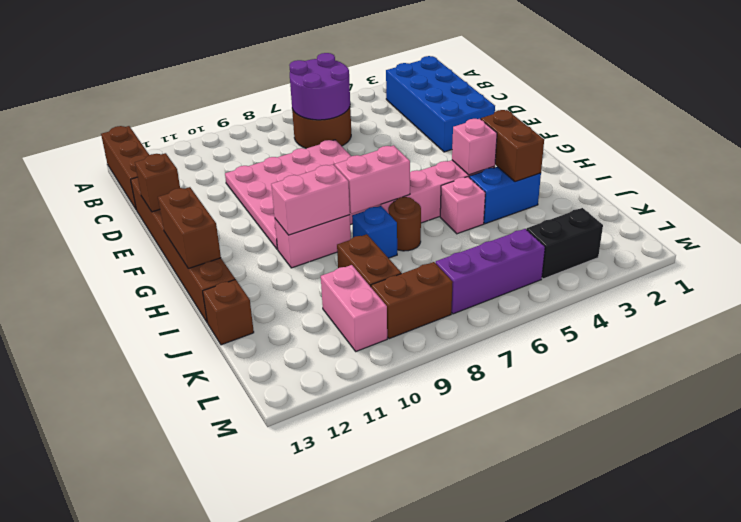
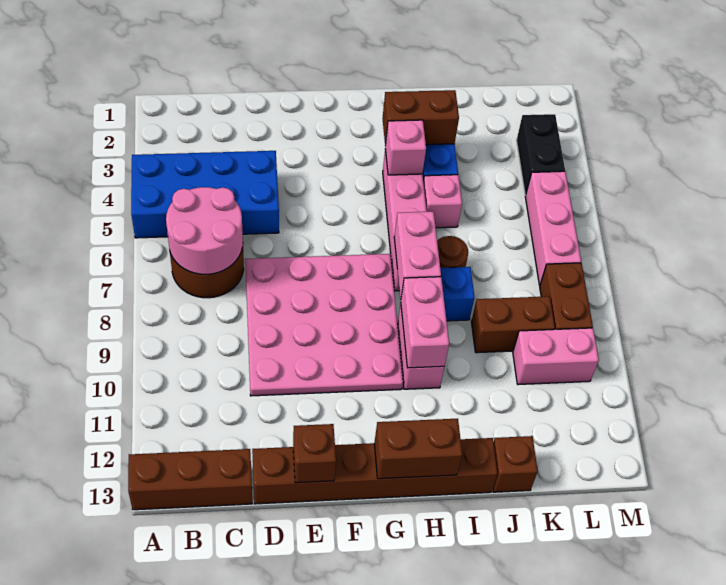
blue brick B2:E3 level 1 -> blue brick A4:D5 level 1
purple round brick B6:C7 level 2 -> pink round brick B6:C7 level 2
purple brick L5:L7 level 1 -> pink brick L5:L7 level 1

